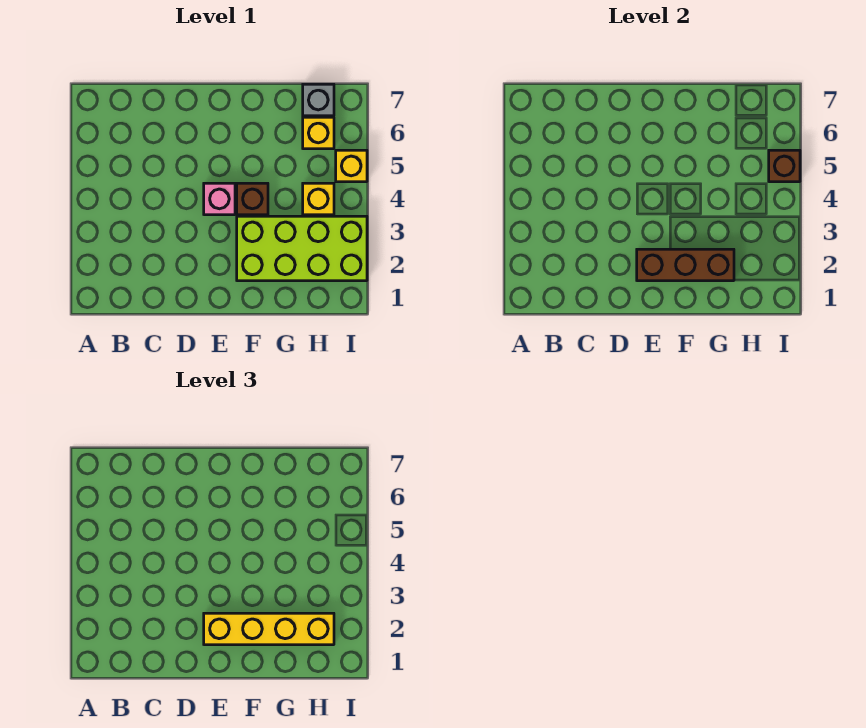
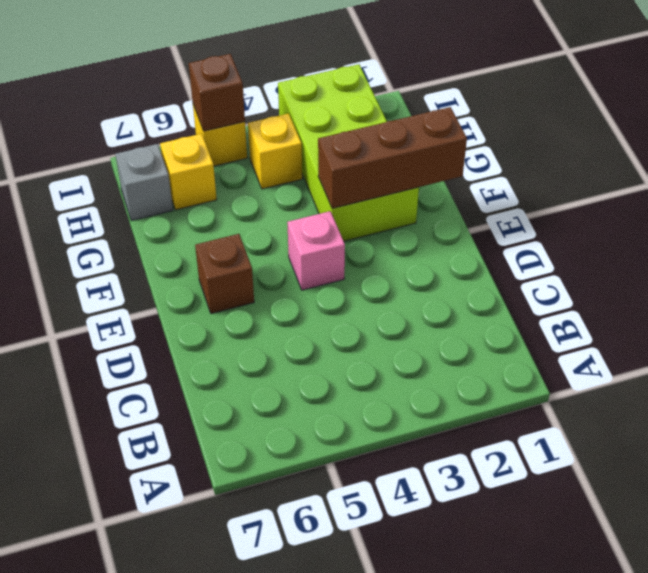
brown brick E2:G2 level 2 -> brown brick F1:F3 level 2
yellow brick E2:H2 level 3 -> none
brown brick F4 level 1 -> brown brick E6 level 1

